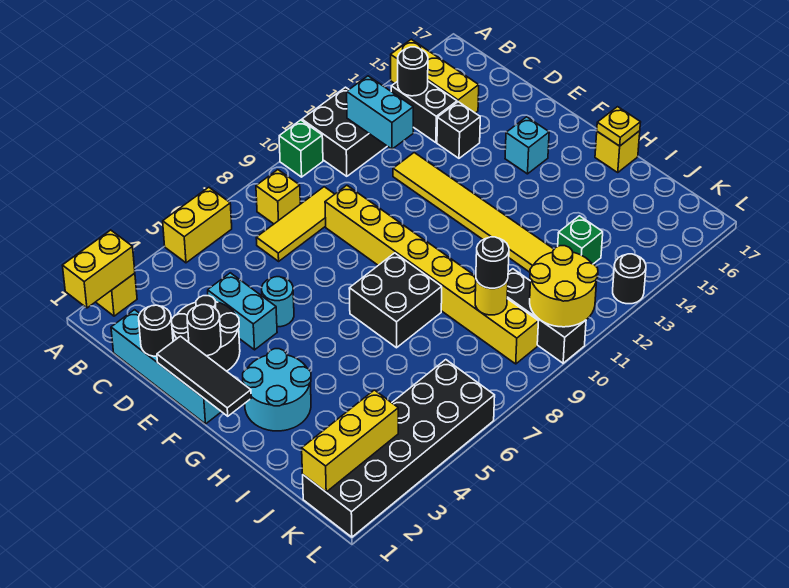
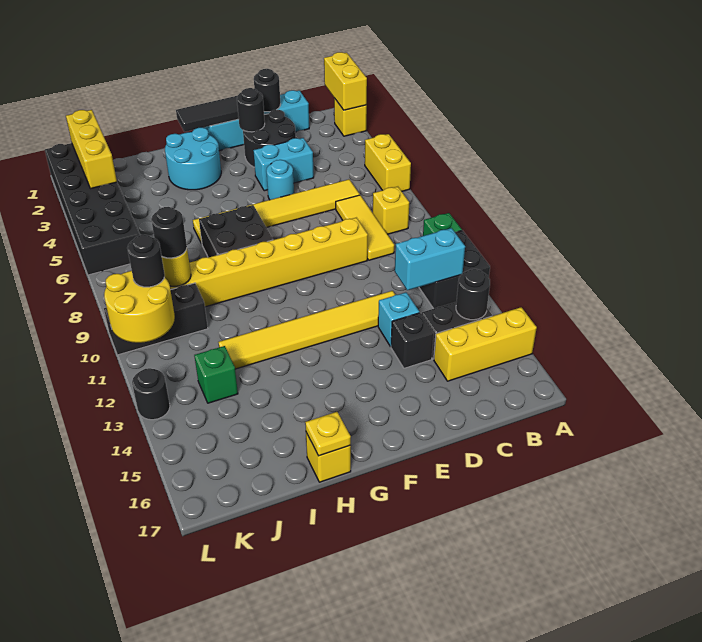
none -> yellow tile C6:H6 level 1
cyan brick F15 level 1 -> cyan brick D13 level 1
none -> black round brick K10 level 3

